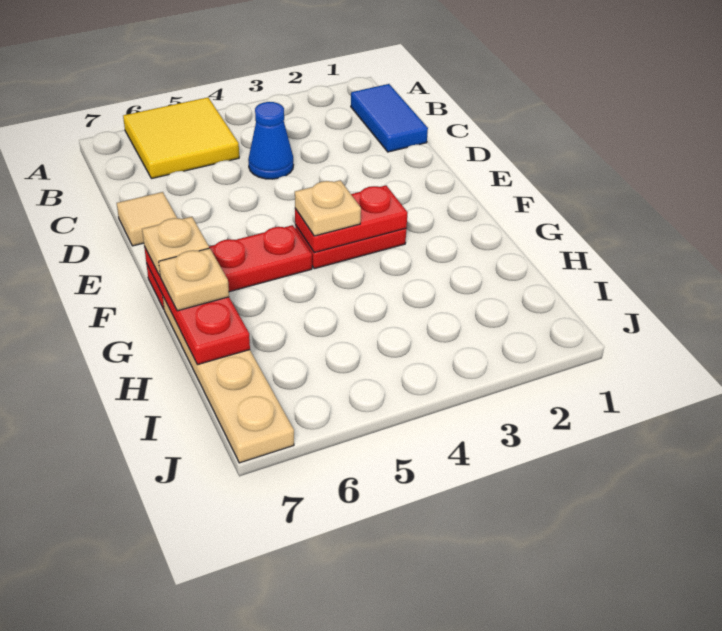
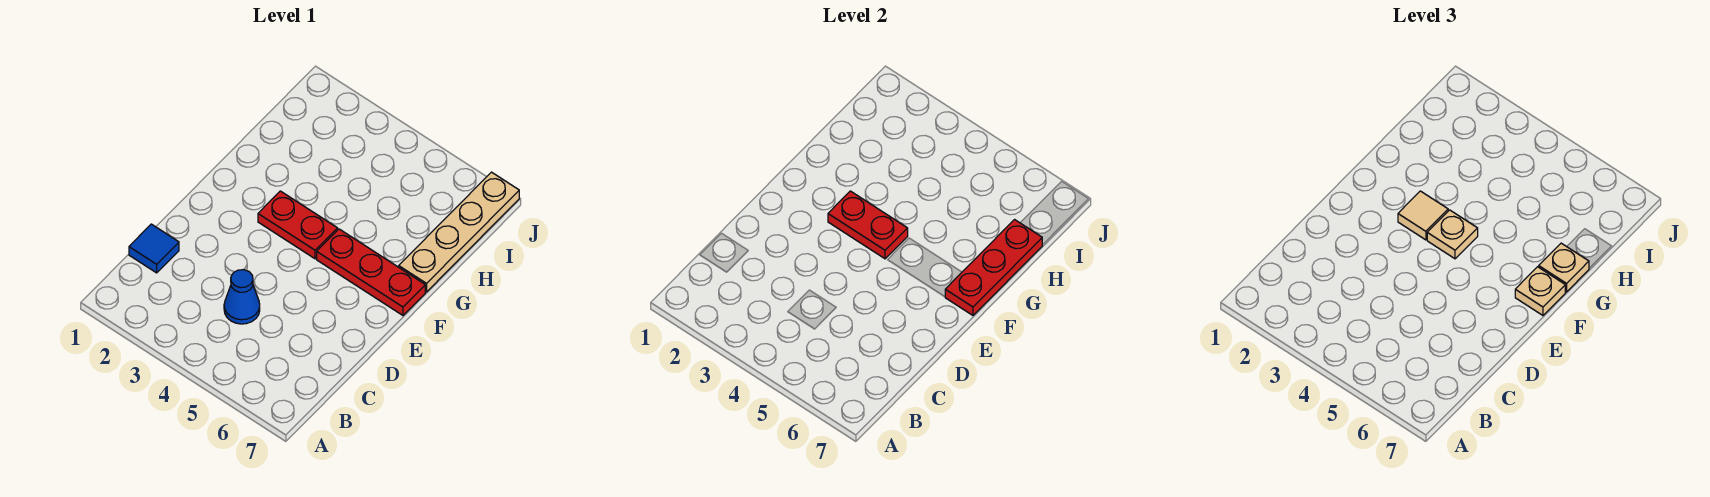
yellow tile A5:B6 level 1 -> none
blue tile B1:C1 level 1 -> blue tile C1 level 1
tan tile D7 level 1 -> tan tile F3 level 3

